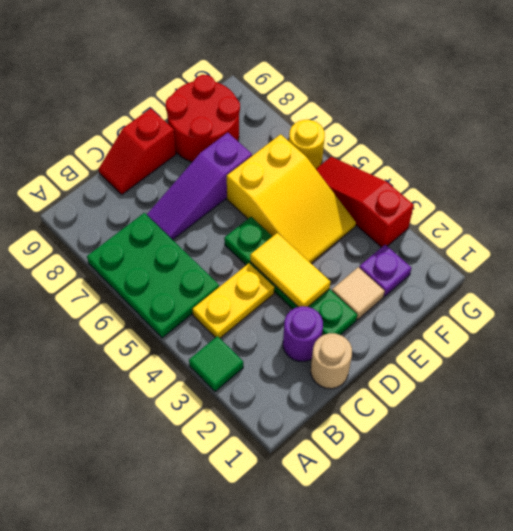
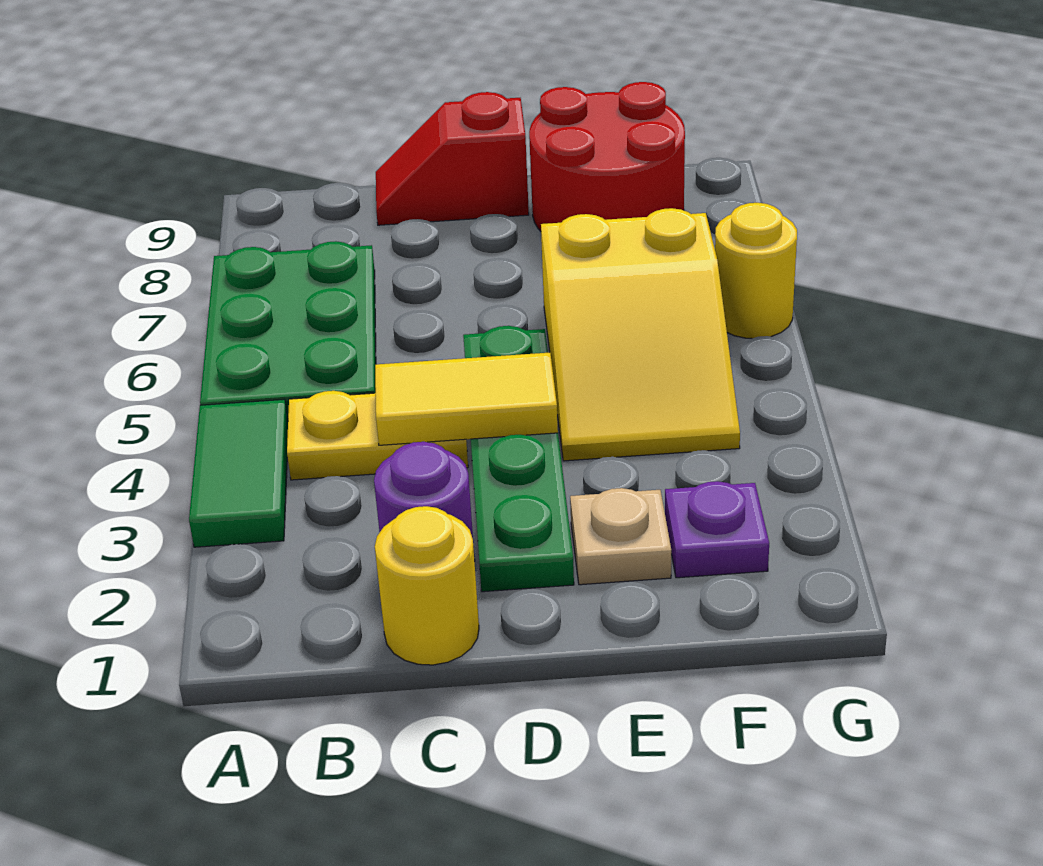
green tile A3 level 1 -> green tile A3:A4 level 1
tan round brick C1 level 1 -> yellow round brick C1 level 1
purple slope C7:E7 level 1 top E -> none
yellow tile D3:D4 level 2 -> yellow tile C4:D4 level 2
tan tile E2 level 1 -> tan plate E2 level 1
red slope G3:G5 level 1 top 3 -> none

